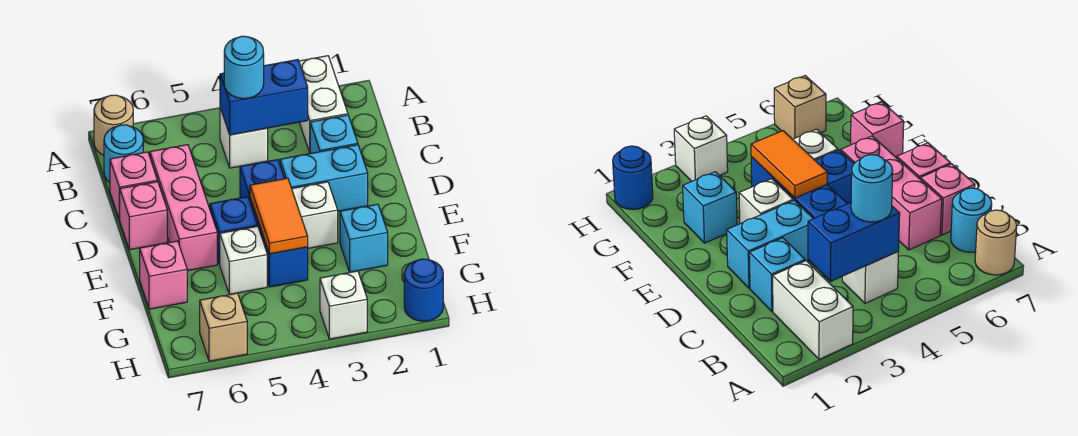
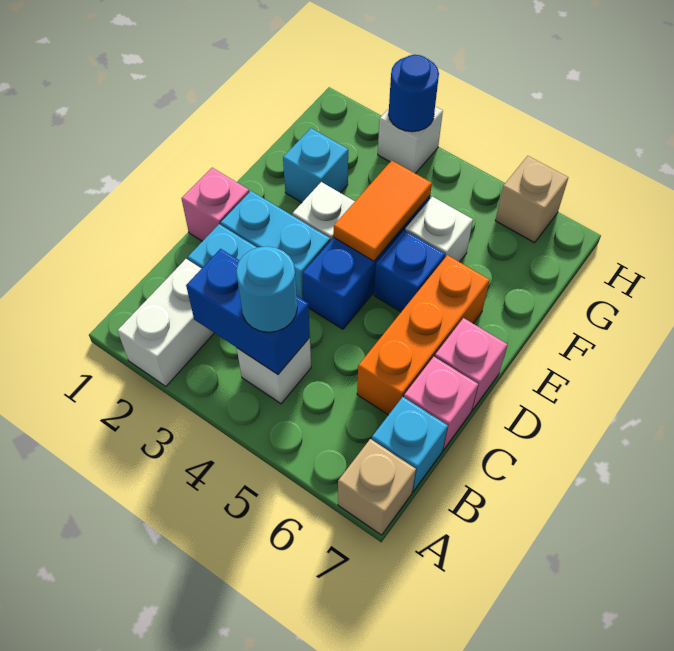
tan round brick A7 level 1 -> tan brick A7 level 1
cyan round brick B7 level 1 -> cyan brick B7 level 1
pink brick C6:E6 level 1 -> orange brick C6:E6 level 1
pink brick F7 level 1 -> pink brick D1 level 1
blue round brick H1 level 1 -> blue round brick H3 level 2

